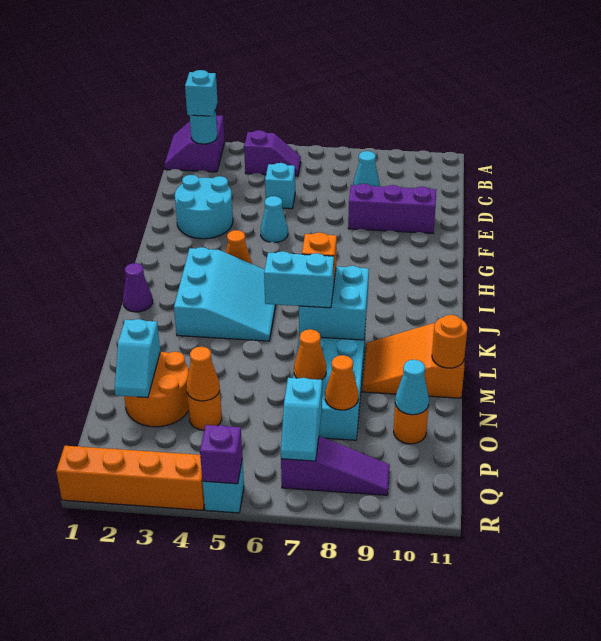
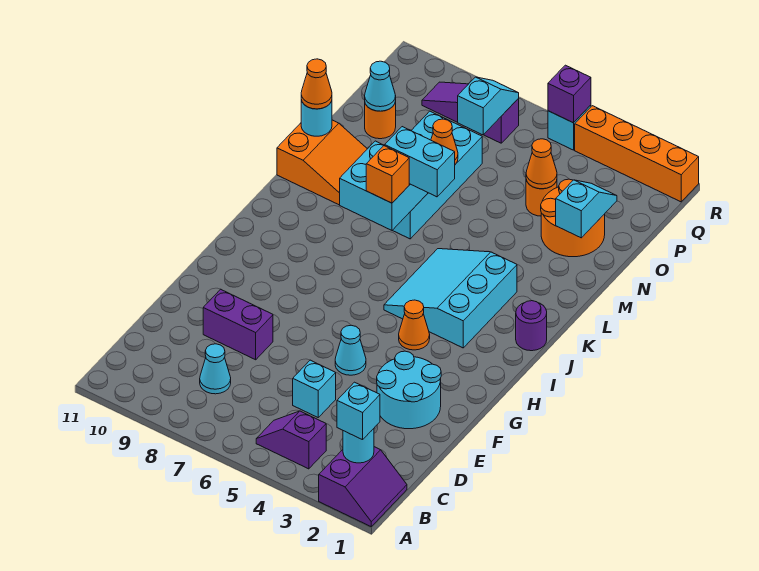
purple brick E8:E10 level 1 -> purple brick E8:E9 level 1
purple cone J1 level 1 -> purple round brick J1 level 1
orange round brick M11 level 2 -> cyan round brick M11 level 2
orange cone O8 level 2 -> orange cone M11 level 3

